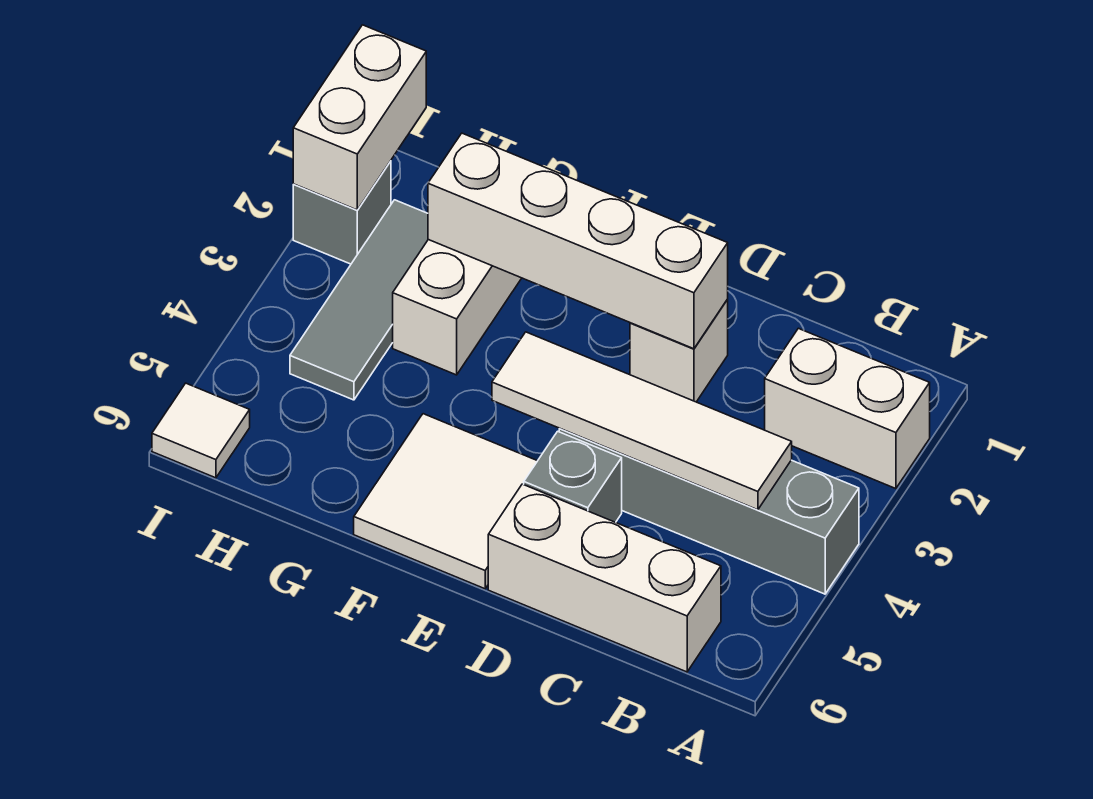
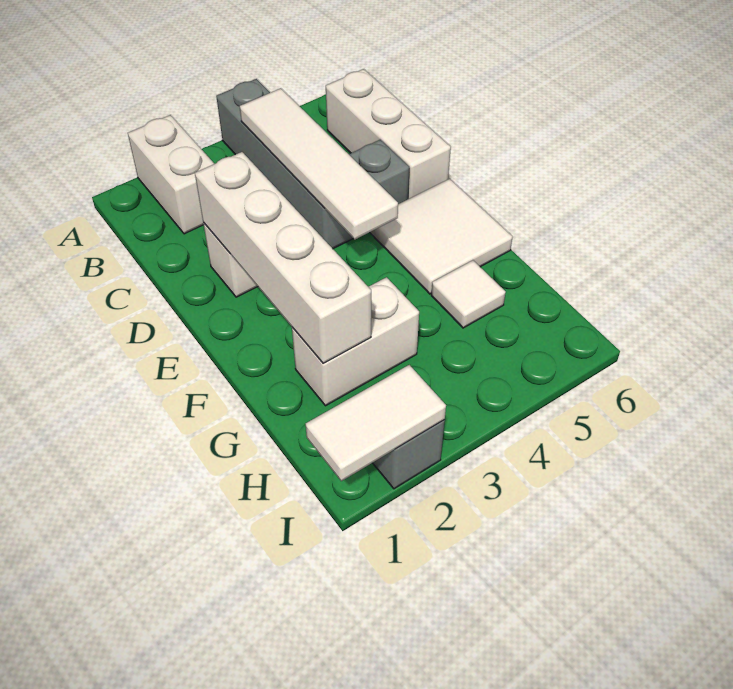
grey tile H2:H4 level 1 -> none
white brick I1:I2 level 2 -> white tile I1:I2 level 2
white tile I6 level 1 -> white tile G5 level 1

